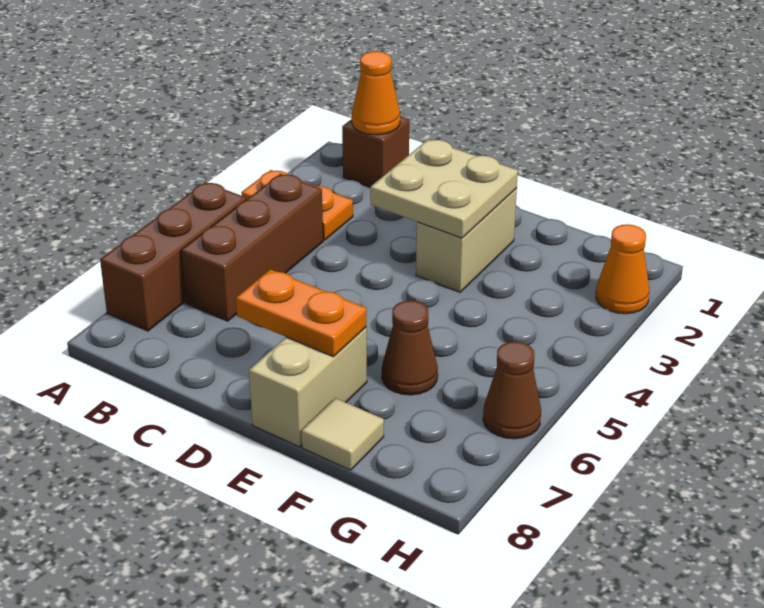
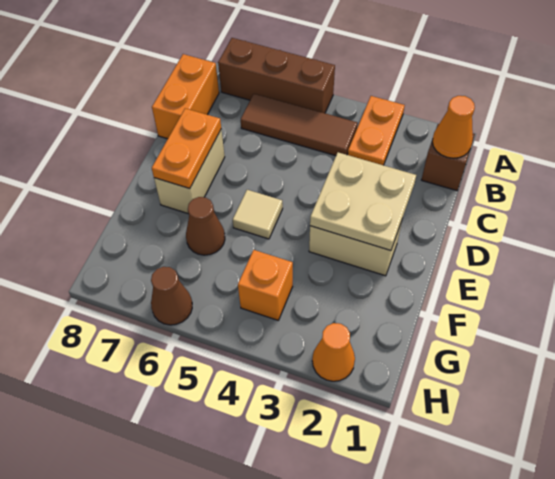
brown brick B4:B6 level 1 -> brown tile B4:B6 level 1
none -> orange brick B8:C8 level 1
tan brick E7:E8 level 1 -> tan brick D7:E7 level 1
tan tile F8 level 1 -> tan tile E5 level 1
none -> orange brick G4 level 1

